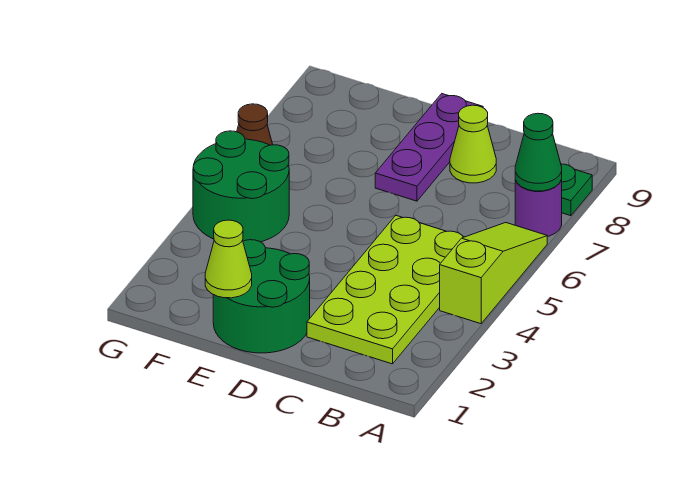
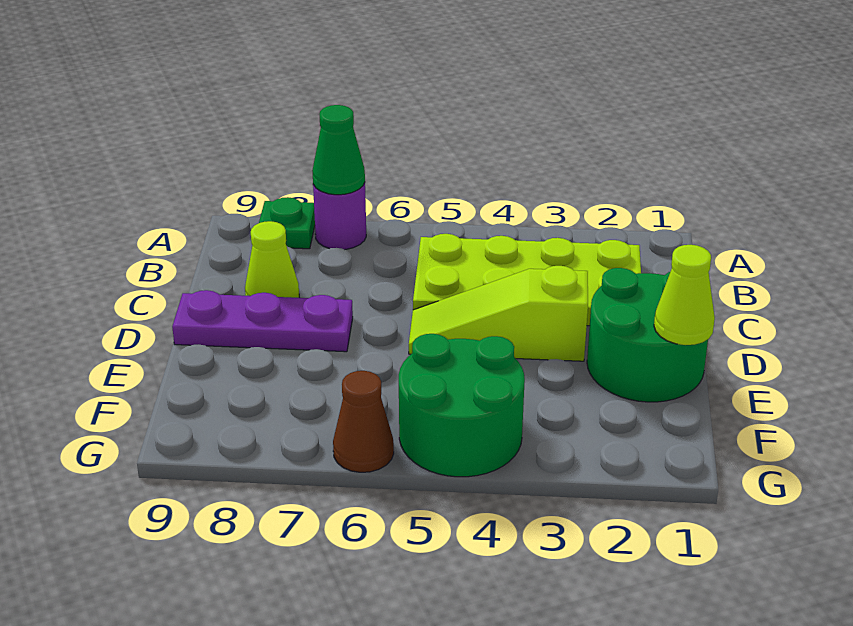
lime slope A4:A6 level 1 top 4 -> lime slope D3:D5 level 1 top 3

